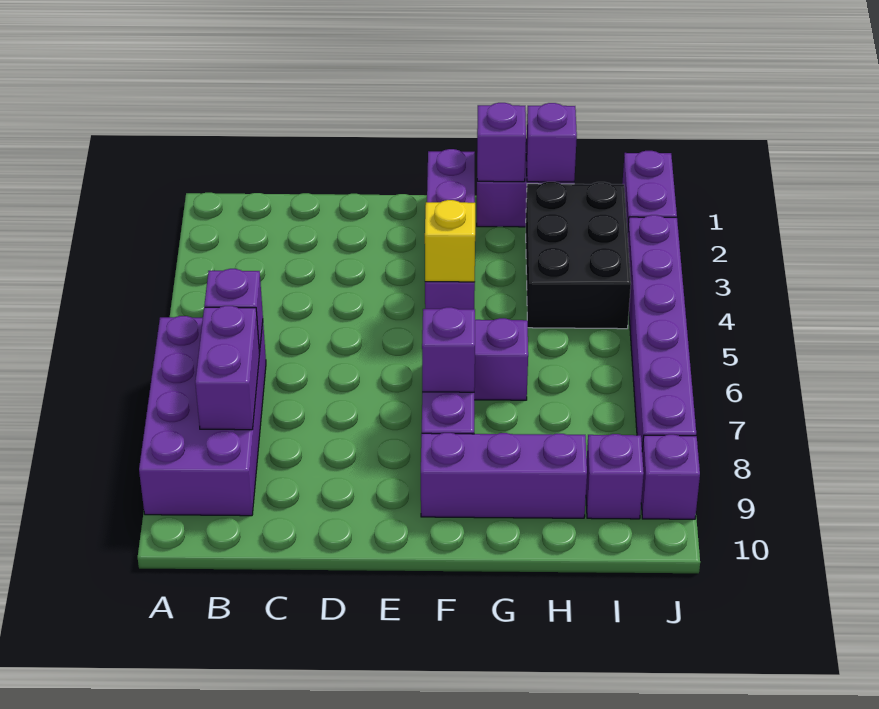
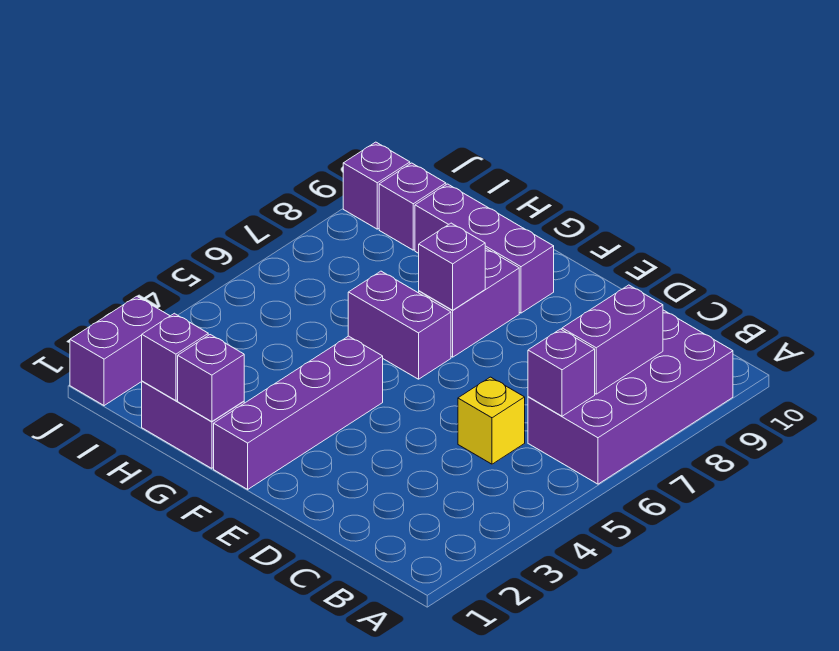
yellow brick F4 level 2 -> yellow brick C5 level 1
black brick H2:I4 level 1 -> none
purple brick J3:J8 level 1 -> none

